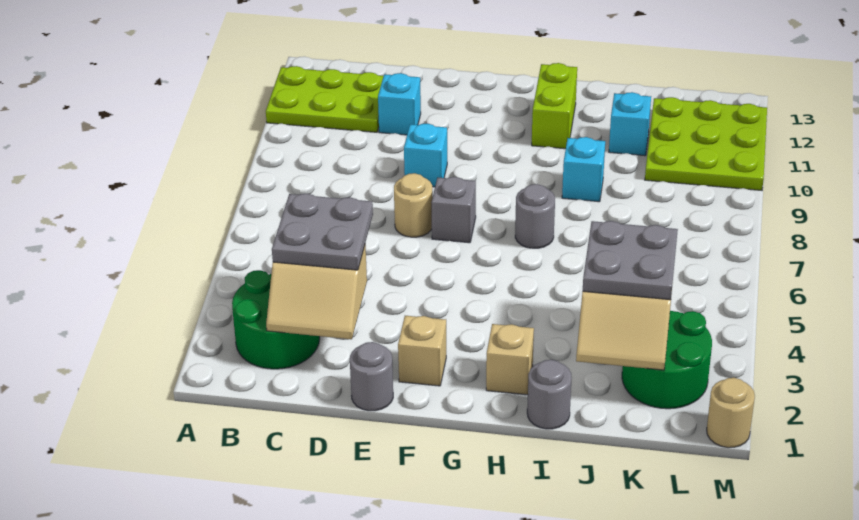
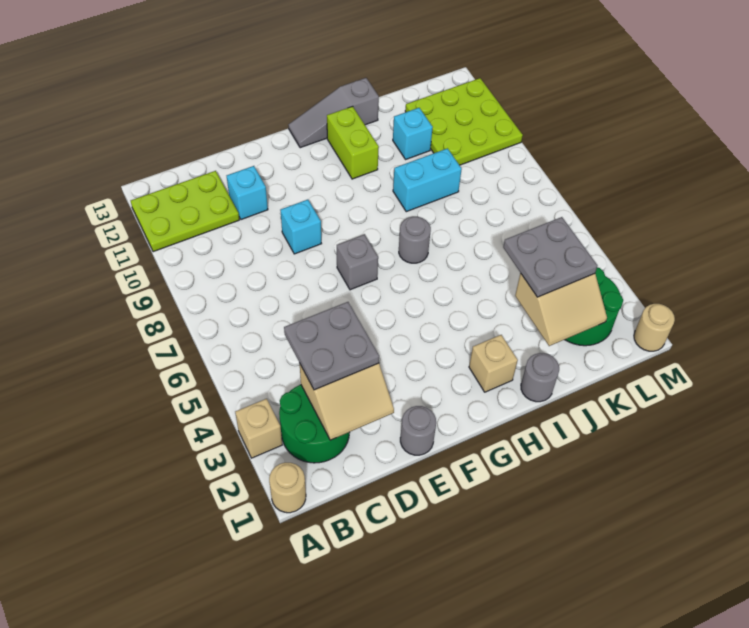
tan round brick E7 level 1 -> tan round brick A1 level 1
tan brick F2 level 1 -> tan brick A3 level 1
none -> grey slope G13:I13 level 1 top I
cyan brick I9 level 1 -> cyan brick I9:J9 level 1

